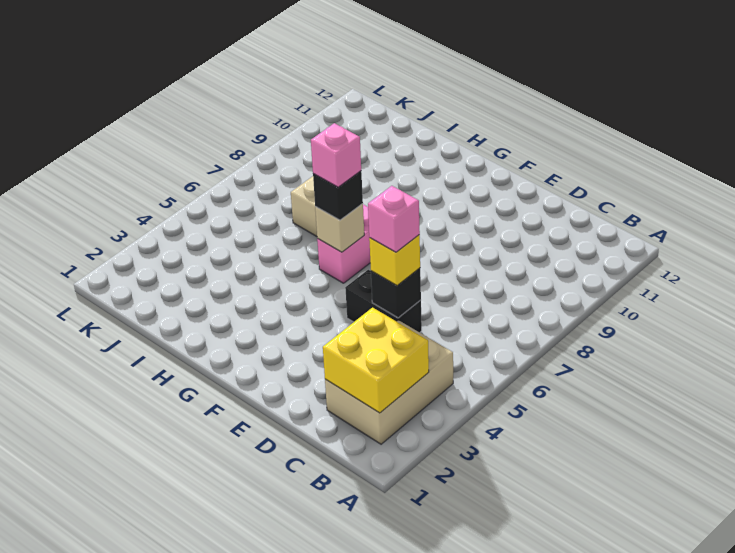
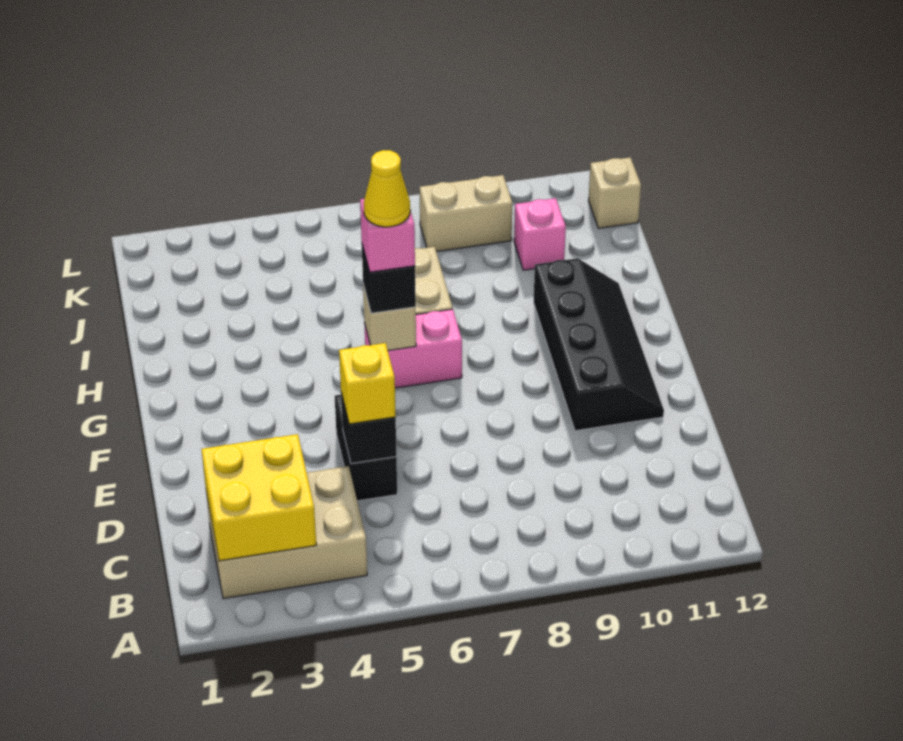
pink brick D5 level 4 -> pink brick J10 level 1
none -> black slope E10:H11 level 1 top 10
none -> yellow cone G6 level 5
none -> tan brick K8:K9 level 1
none -> tan brick K12 level 1

